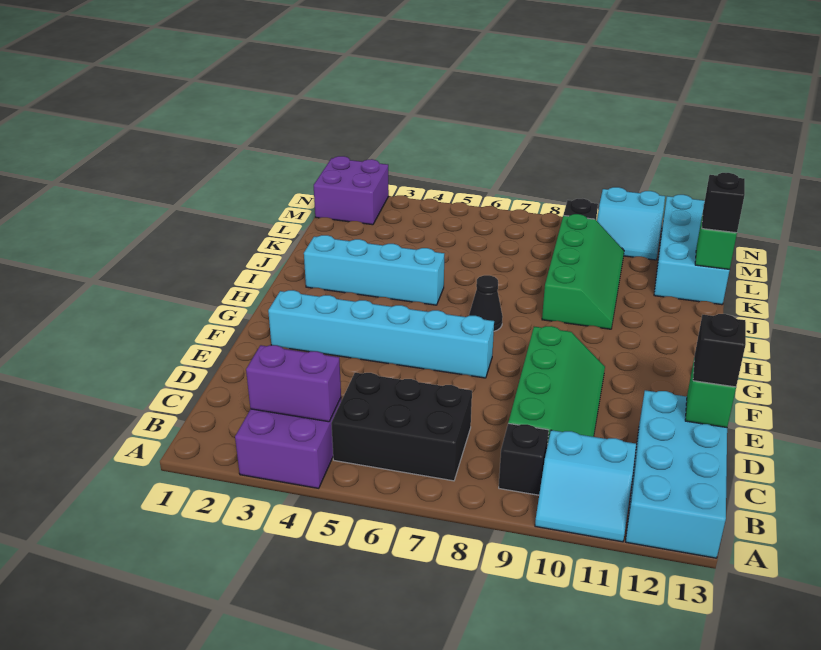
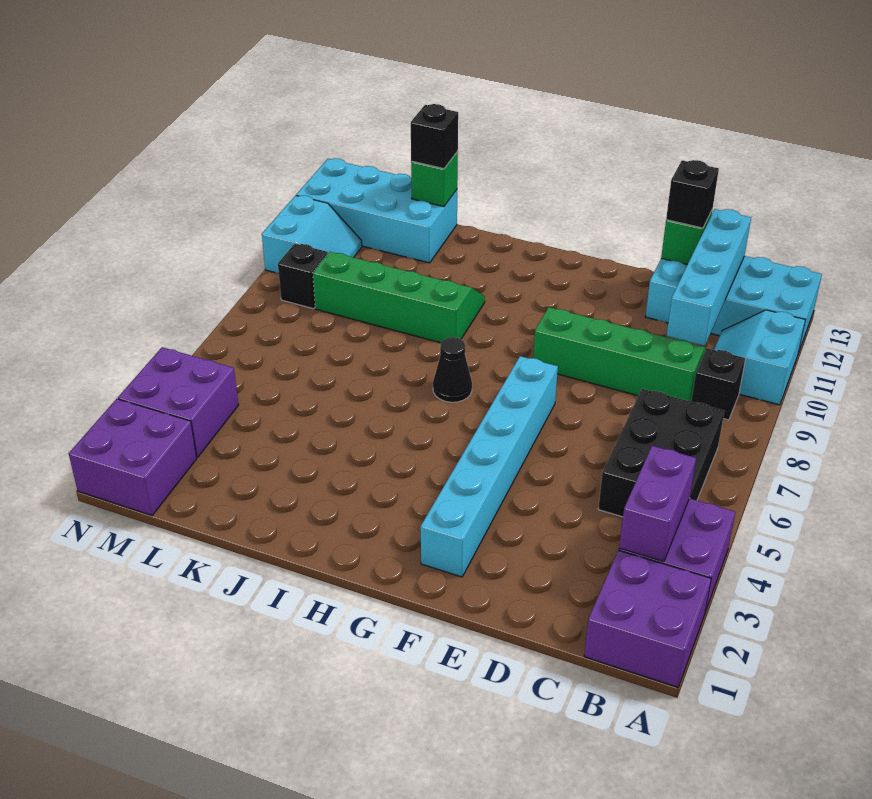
none -> purple brick A1:B2 level 1
cyan slope A10:B11 level 1 top B -> cyan slope A10:B11 level 1 top A
cyan brick I2:I5 level 1 -> cyan brick C10:C13 level 2
none -> purple brick M3:N4 level 1

